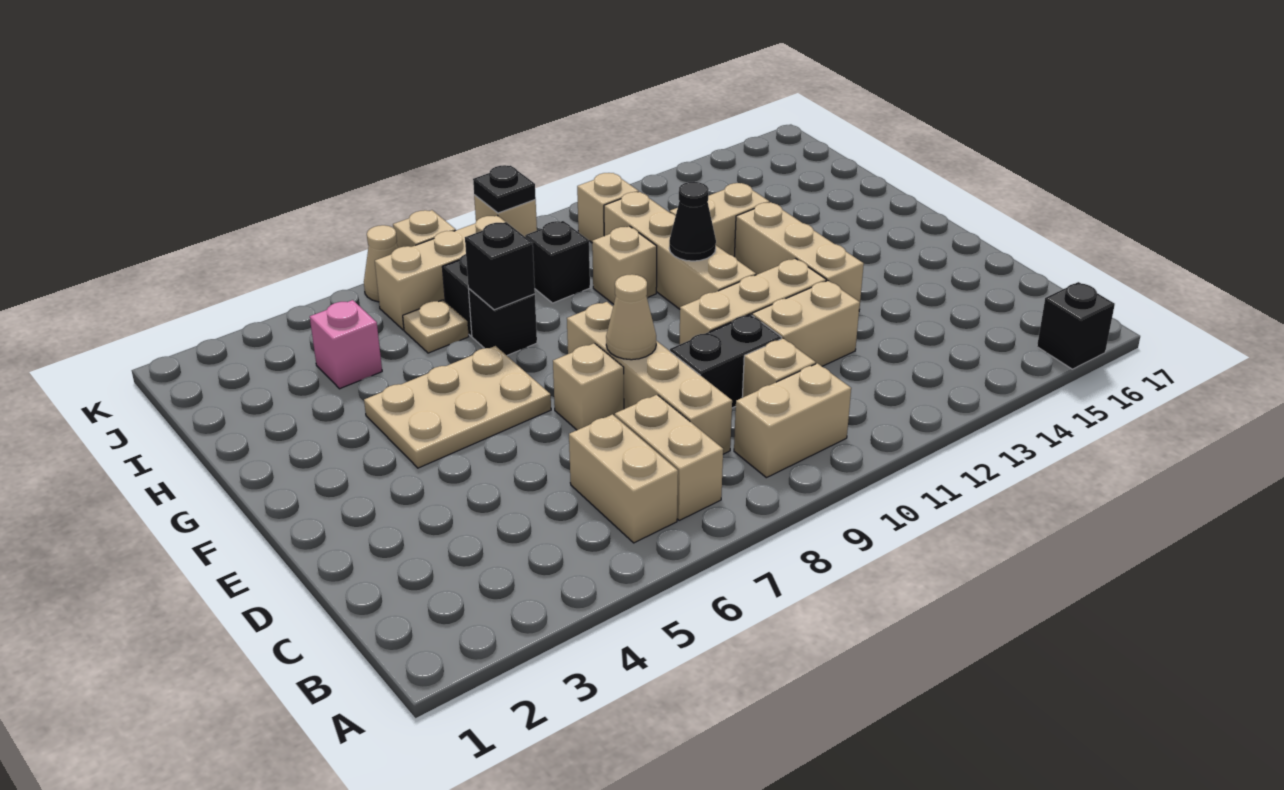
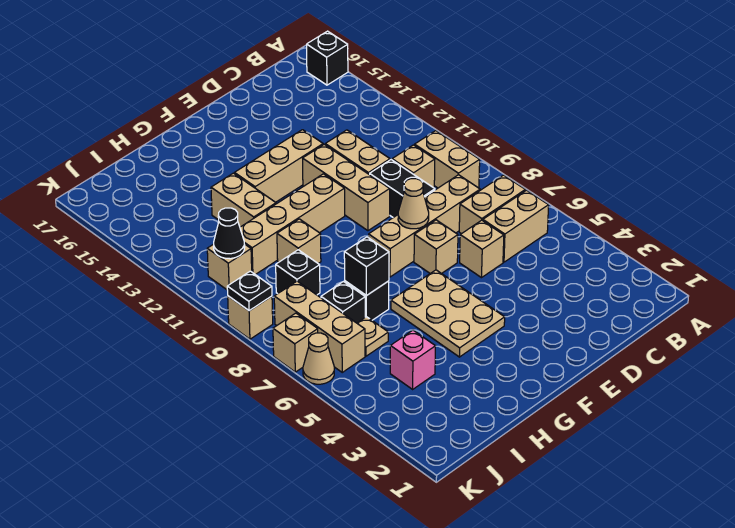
none -> tan brick D6 level 1
black cone G11 level 2 -> black cone J11 level 2

